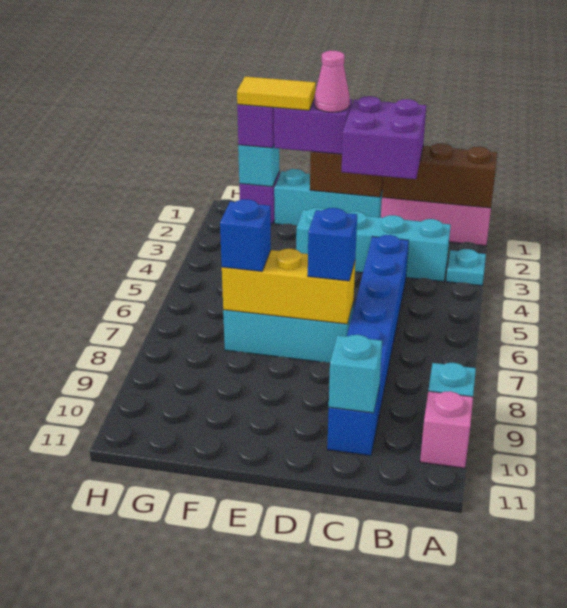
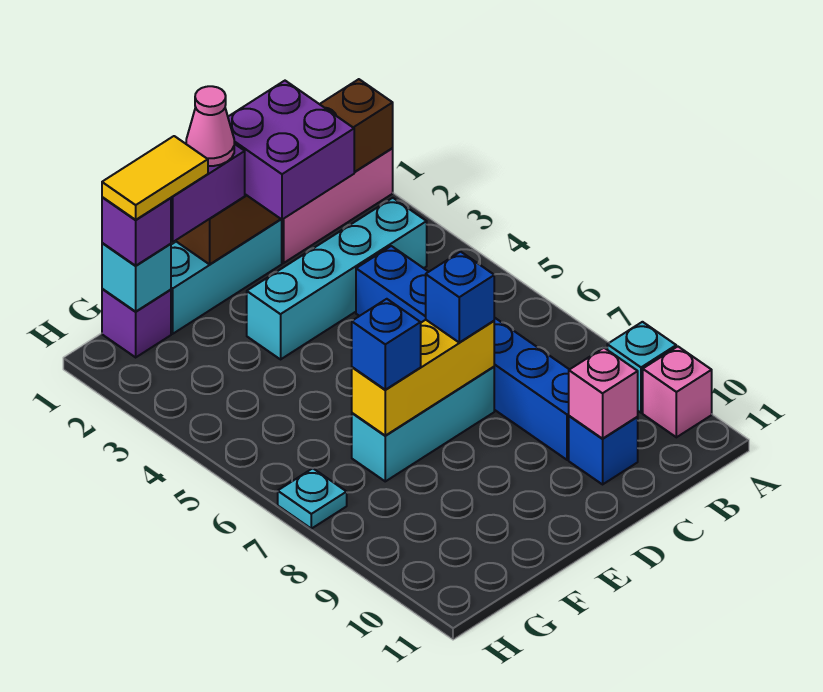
cyan plate A3 level 1 -> cyan plate H7 level 1
cyan brick C10 level 2 -> pink brick C10 level 2

